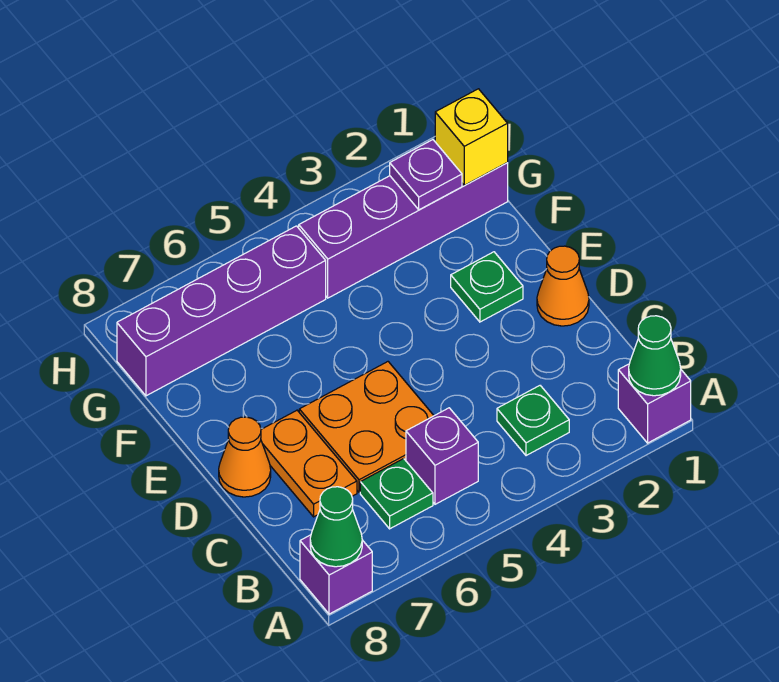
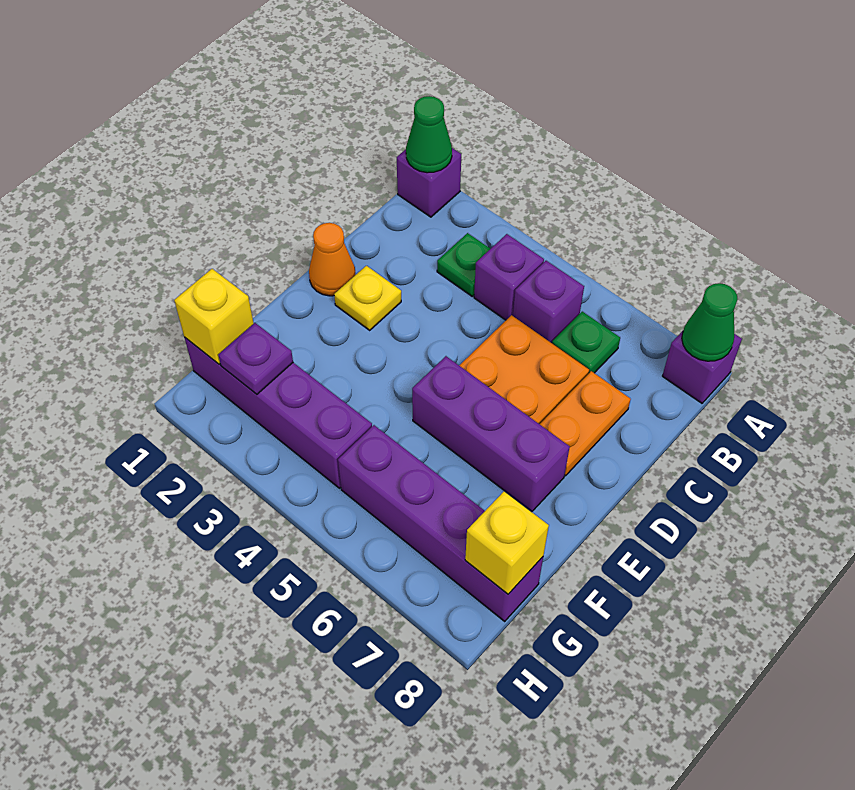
none -> purple brick B4 level 1
none -> yellow plate D2 level 1
orange cone D8 level 1 -> none
green plate E2 level 1 -> none
none -> purple brick E5:E7 level 1
none -> yellow brick G8 level 2

